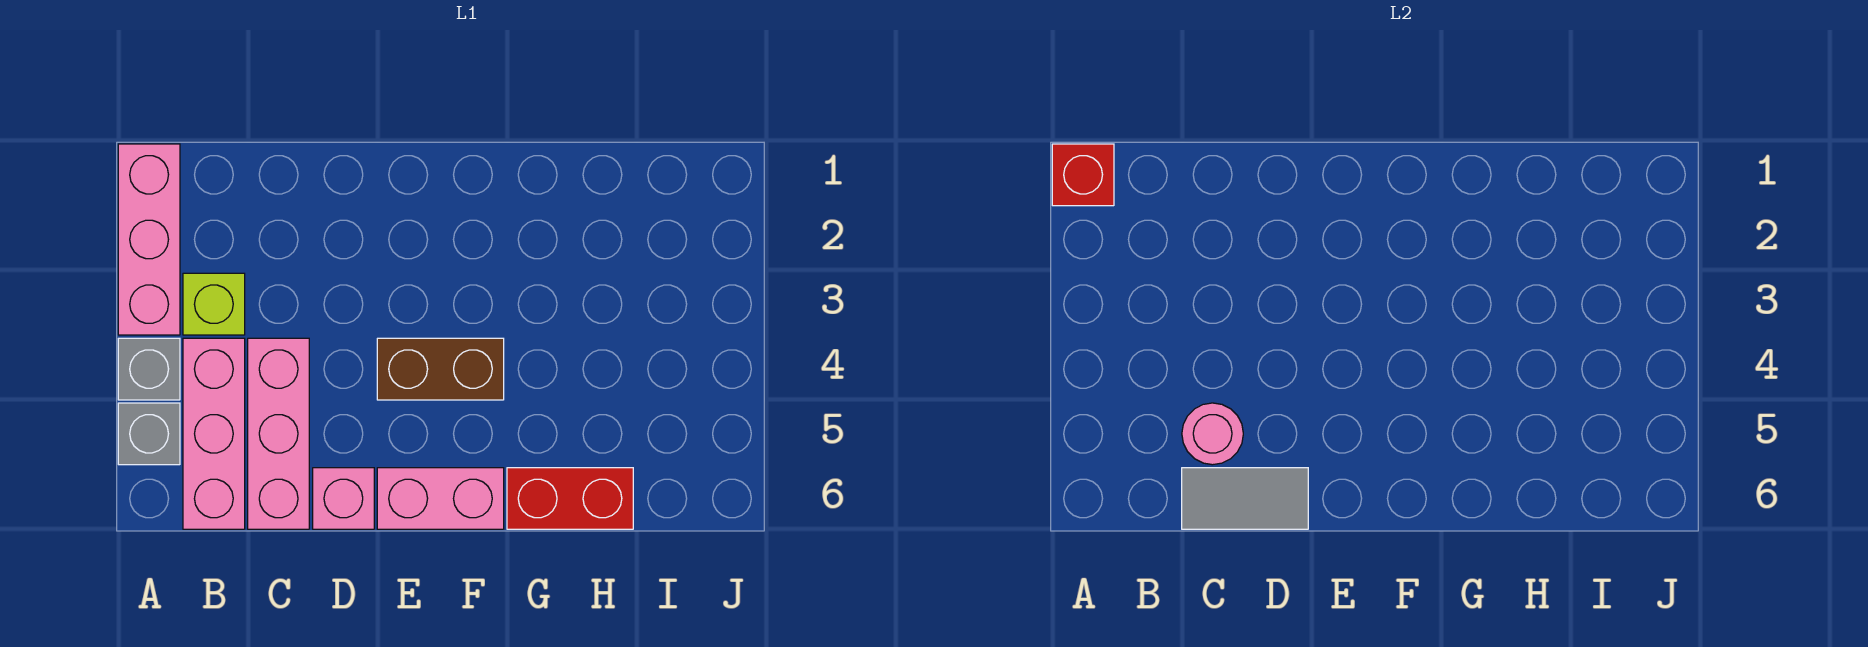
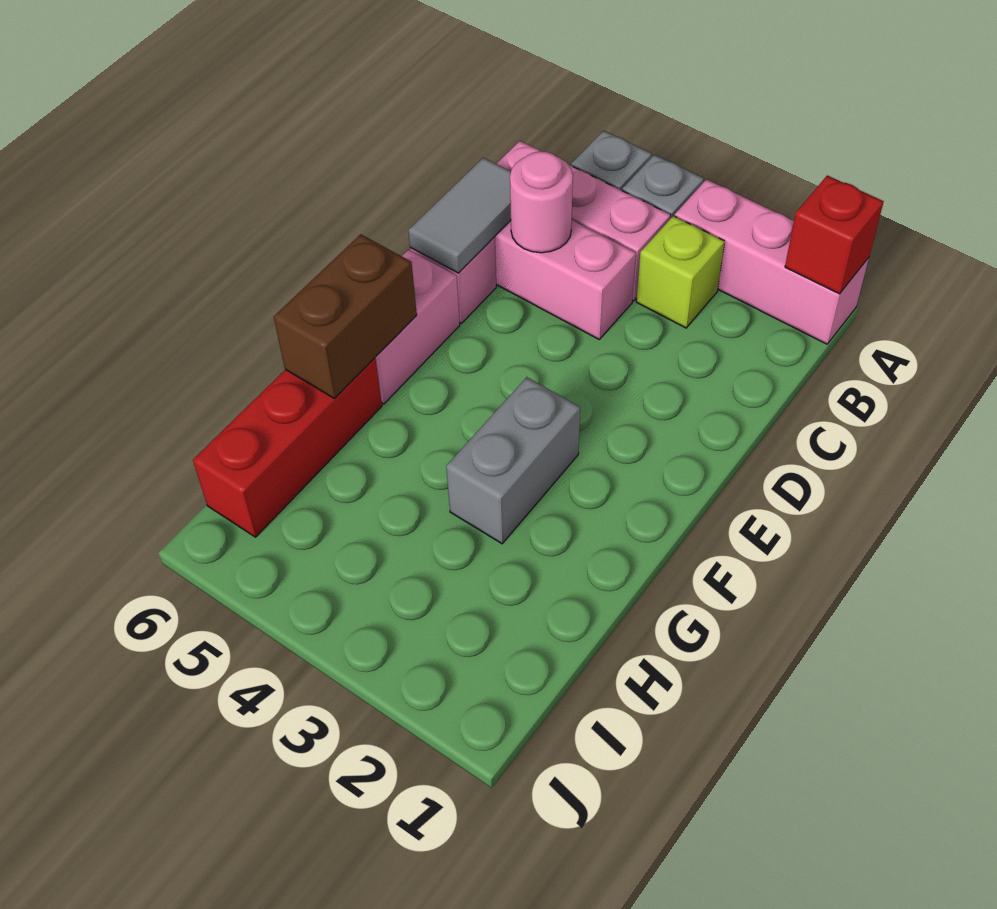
brown brick E4:F4 level 1 -> brown brick F6:G6 level 2
none -> grey brick F3:G3 level 1
red brick G6:H6 level 1 -> red brick G6:I6 level 1

